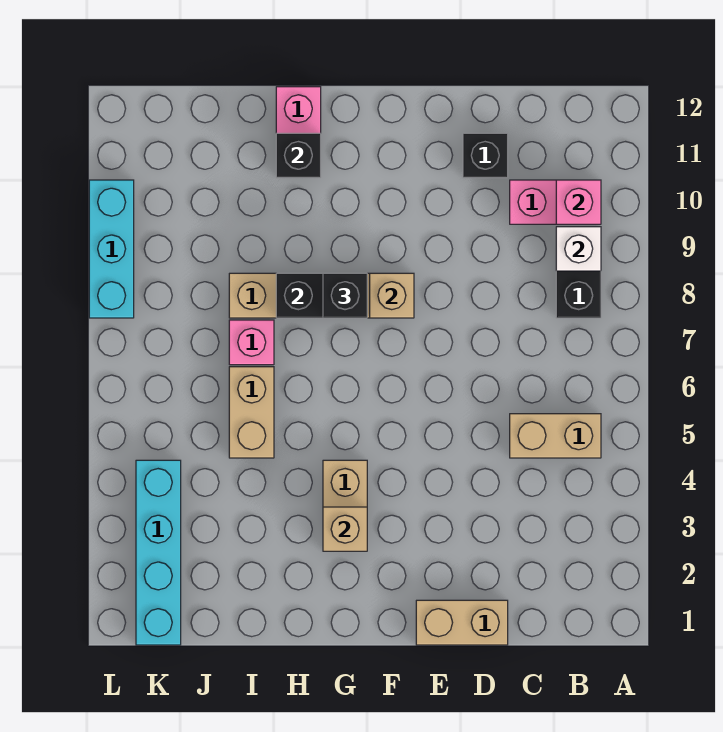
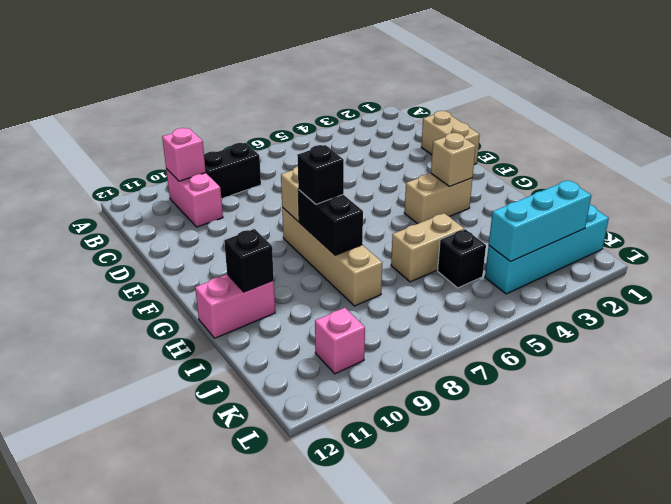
tan brick B5:C5 level 1 -> none
white brick B9 level 2 -> none
black brick D11 level 1 -> black brick J5 level 1
pink brick I7 level 1 -> pink brick K10 level 1
cyan brick L8:L10 level 1 -> cyan brick K2:K4 level 2

